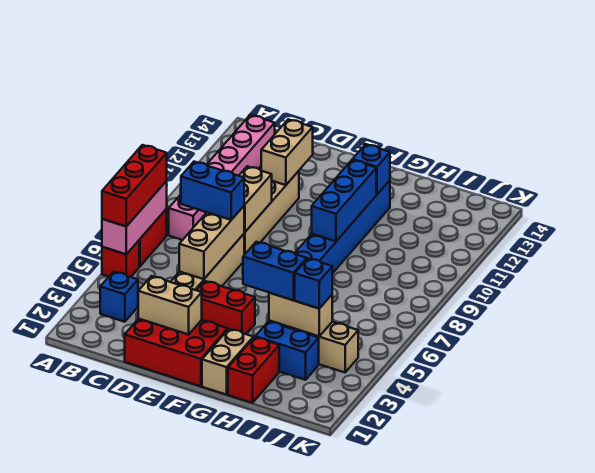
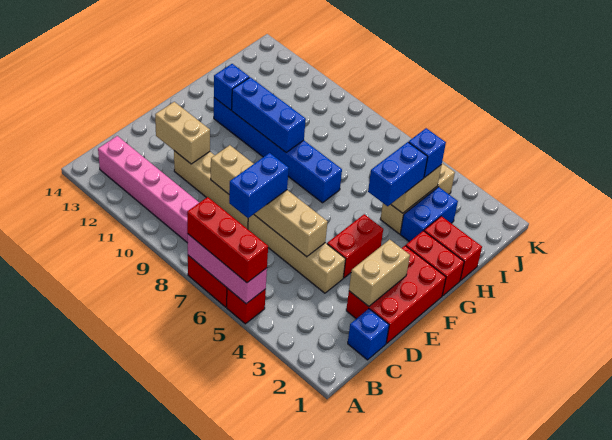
blue brick B3 level 1 -> blue brick C1 level 1
tan brick G1:G2 level 1 -> red brick G1:G2 level 1

